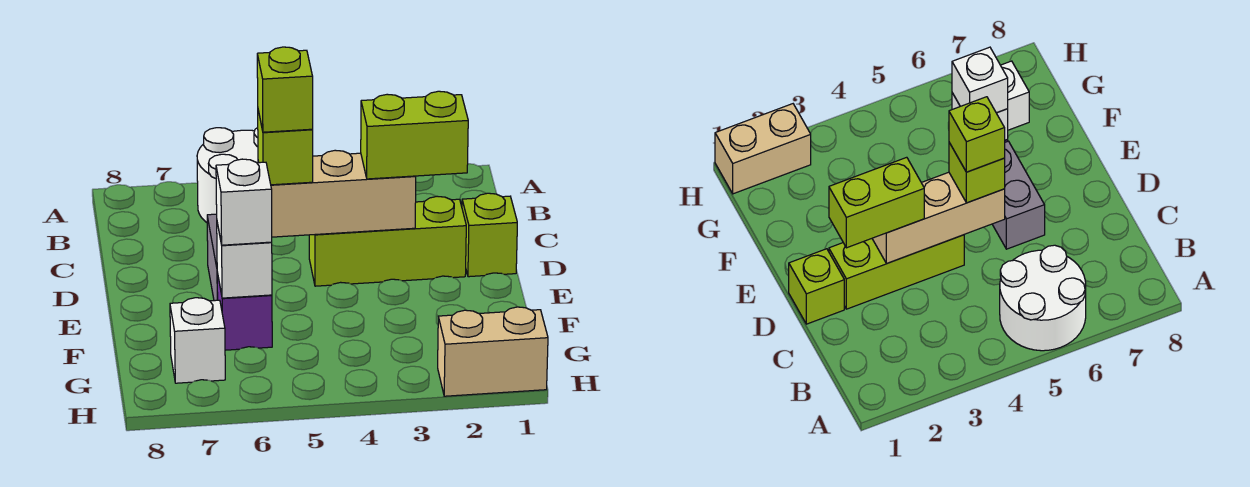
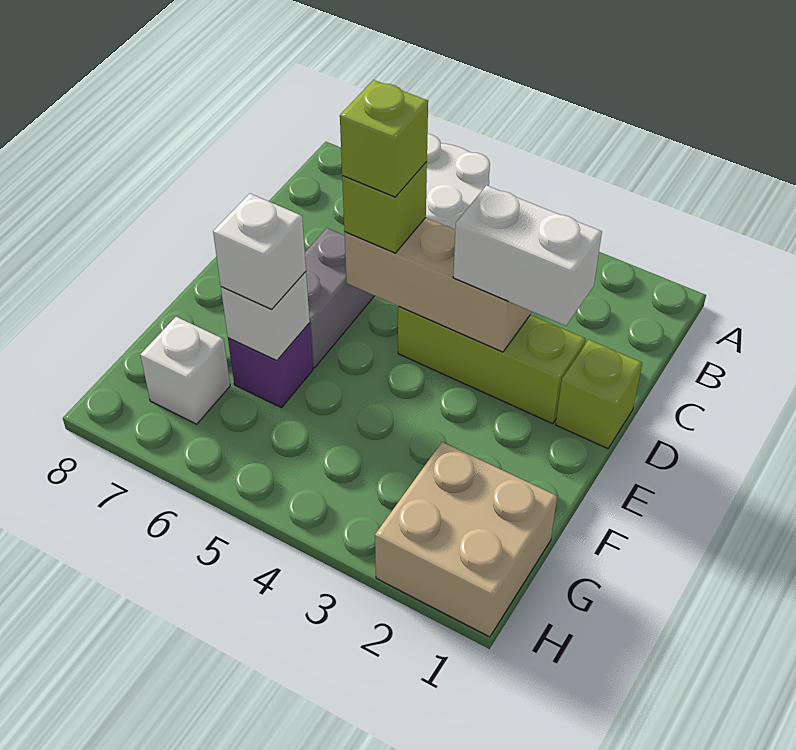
lime brick D2:D3 level 3 -> white brick D2:D3 level 3
tan brick H1:H2 level 1 -> tan brick G1:H2 level 1

